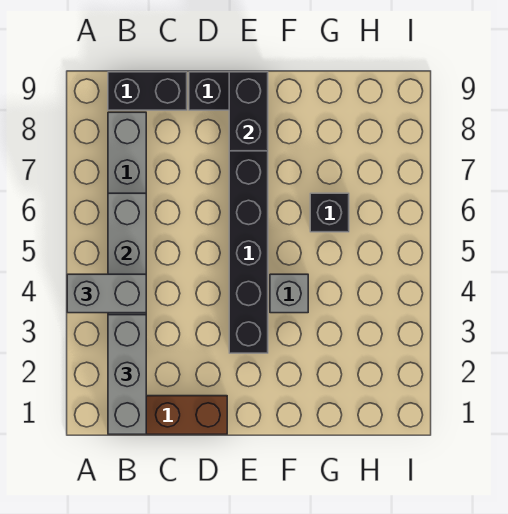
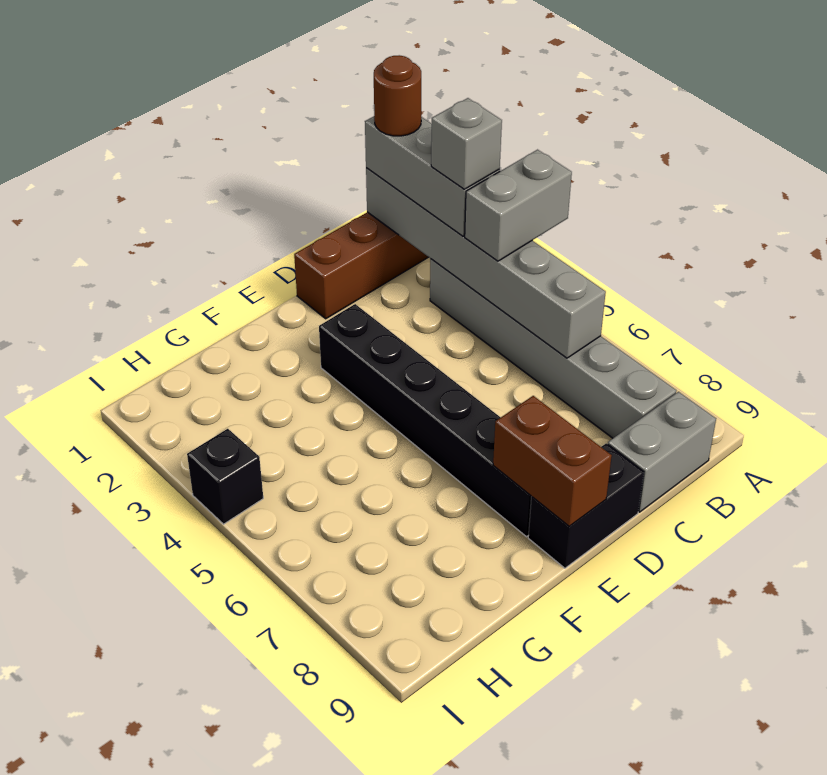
none -> brown round brick B1 level 4
black brick B9:C9 level 1 -> grey brick B9:C9 level 1
black brick E8:E9 level 2 -> brown brick E8:E9 level 2
grey brick F4 level 1 -> grey brick B3 level 4
black brick G6 level 1 -> black brick I4 level 1

